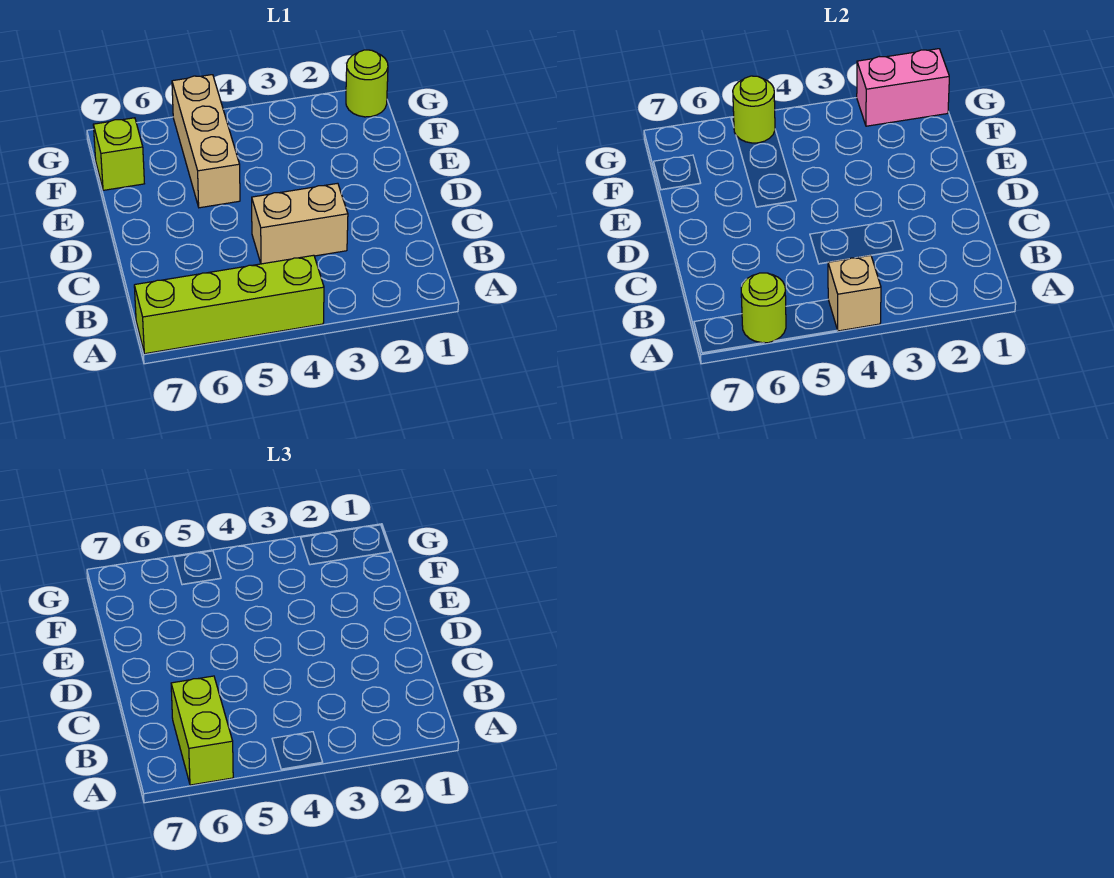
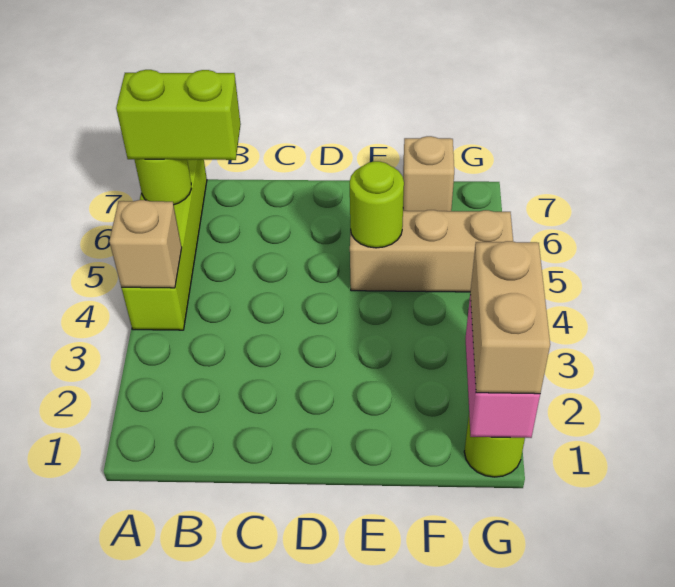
tan brick C3:C4 level 1 -> tan brick G1:G2 level 3
lime brick F7 level 1 -> tan brick F7 level 1
lime round brick G5 level 2 -> lime round brick E5 level 2

